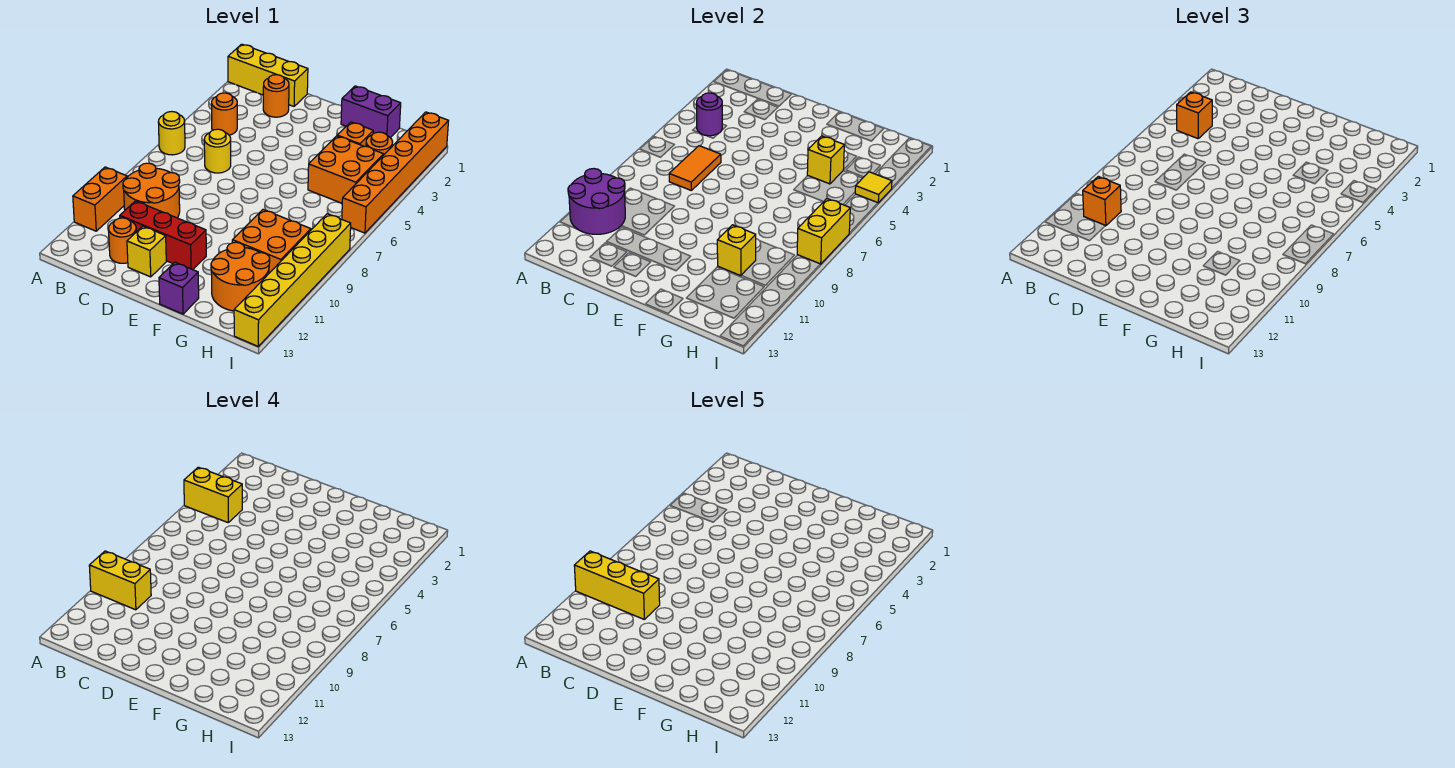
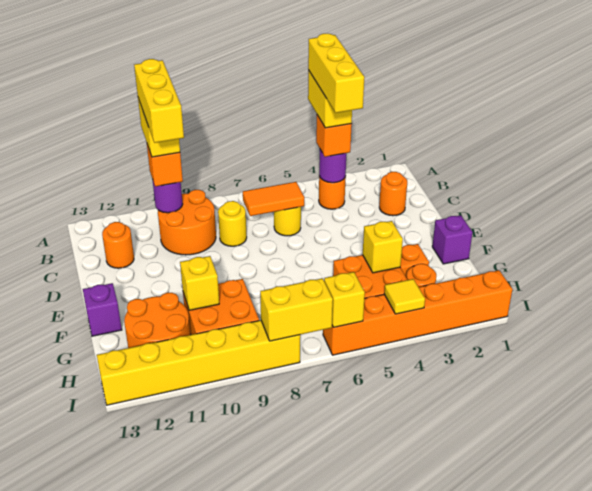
yellow brick A1:C1 level 1 -> yellow brick A4:C4 level 5
yellow round brick A6 level 1 -> yellow round brick C8 level 1
orange brick A10:A11 level 1 -> none
purple round brick A10:B11 level 2 -> purple round brick B10 level 2
red brick C11:E11 level 1 -> none
yellow brick D12 level 1 -> yellow brick I6 level 2
purple brick F1:G1 level 1 -> purple brick F1 level 1

